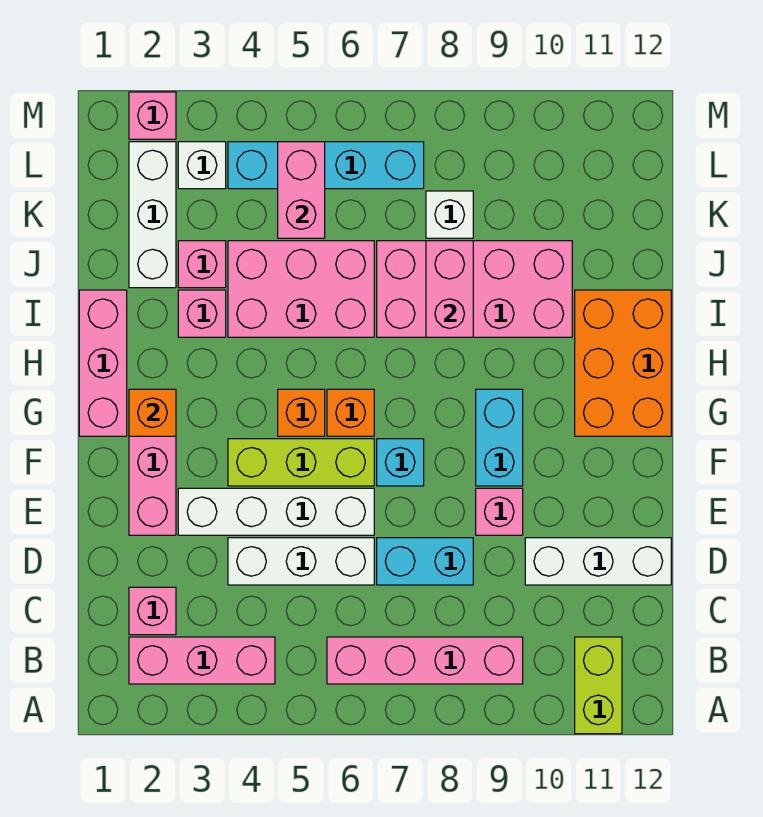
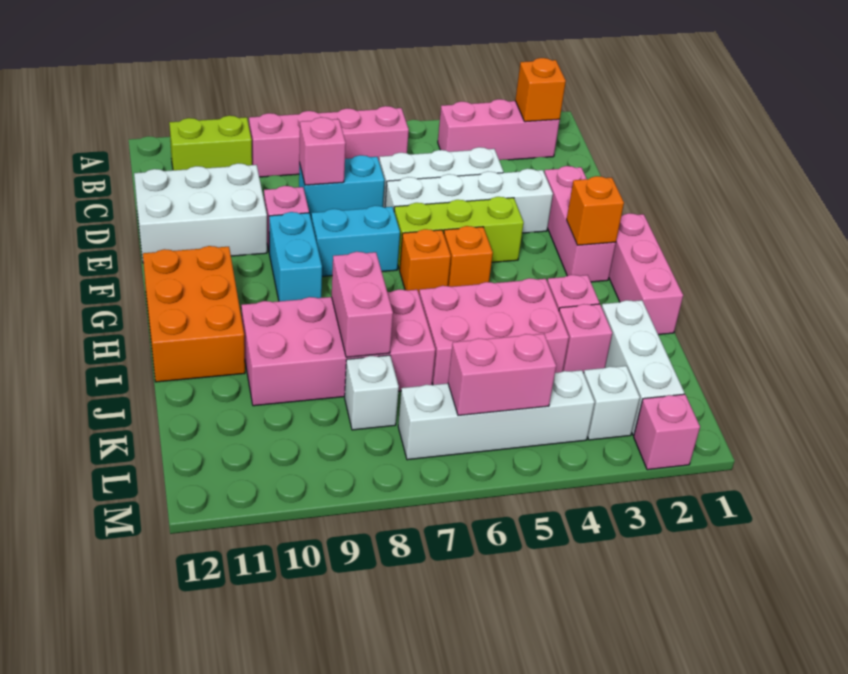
lime brick A11:B11 level 1 -> lime brick B10:B11 level 1
none -> orange brick B2 level 2
pink brick C2 level 1 -> pink brick D8 level 2
white brick D10:D12 level 1 -> white brick D10:E12 level 1
cyan brick F7 level 1 -> cyan brick F7:F8 level 1
pink brick K5:L5 level 2 -> pink brick L5:L6 level 2
cyan brick L4:L7 level 1 -> white brick L4:L7 level 1

